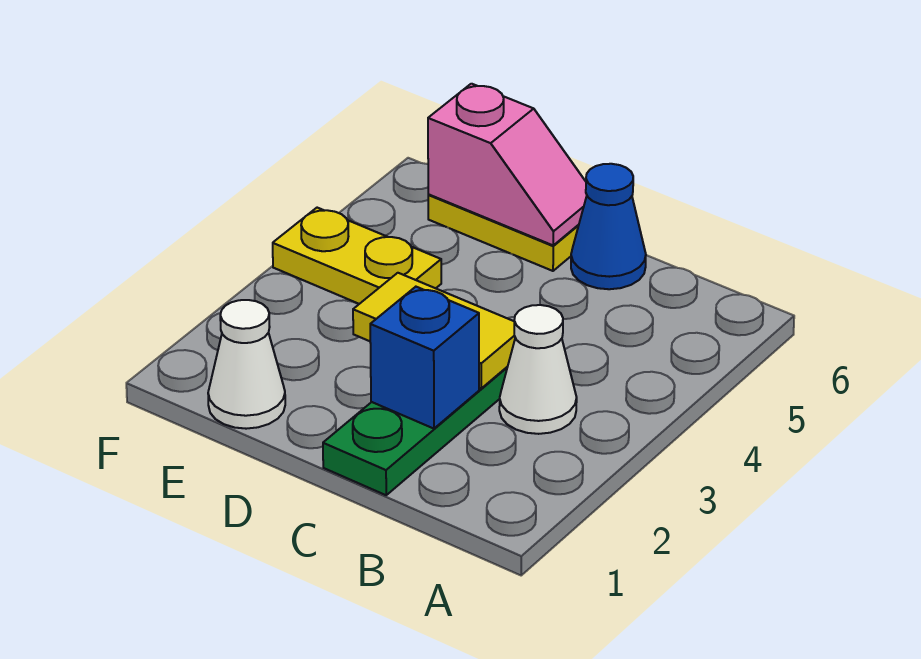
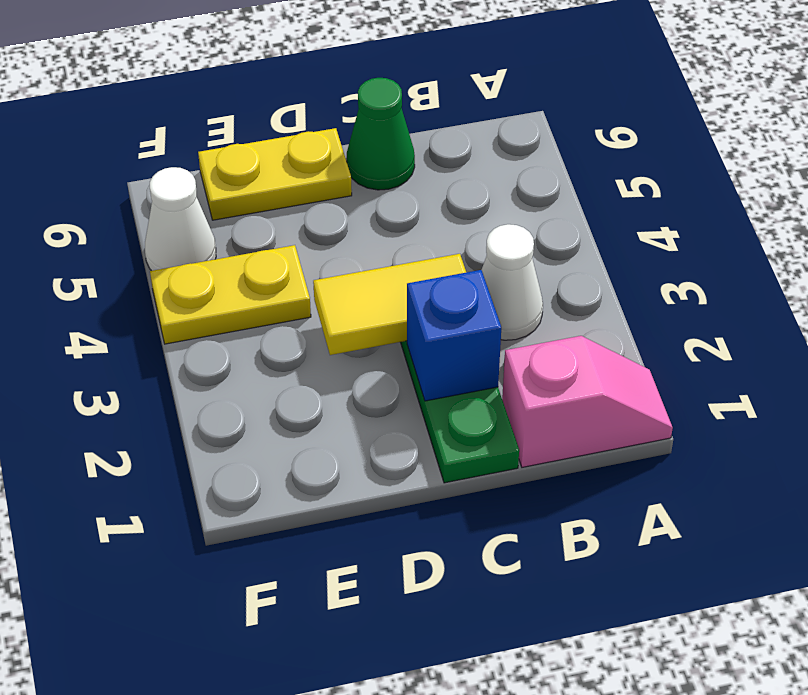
blue cone C6 level 1 -> green cone C6 level 1
pink slope D6:E6 level 2 top E -> pink slope A1:B1 level 1 top B
white cone E1 level 1 -> white cone F5 level 1

